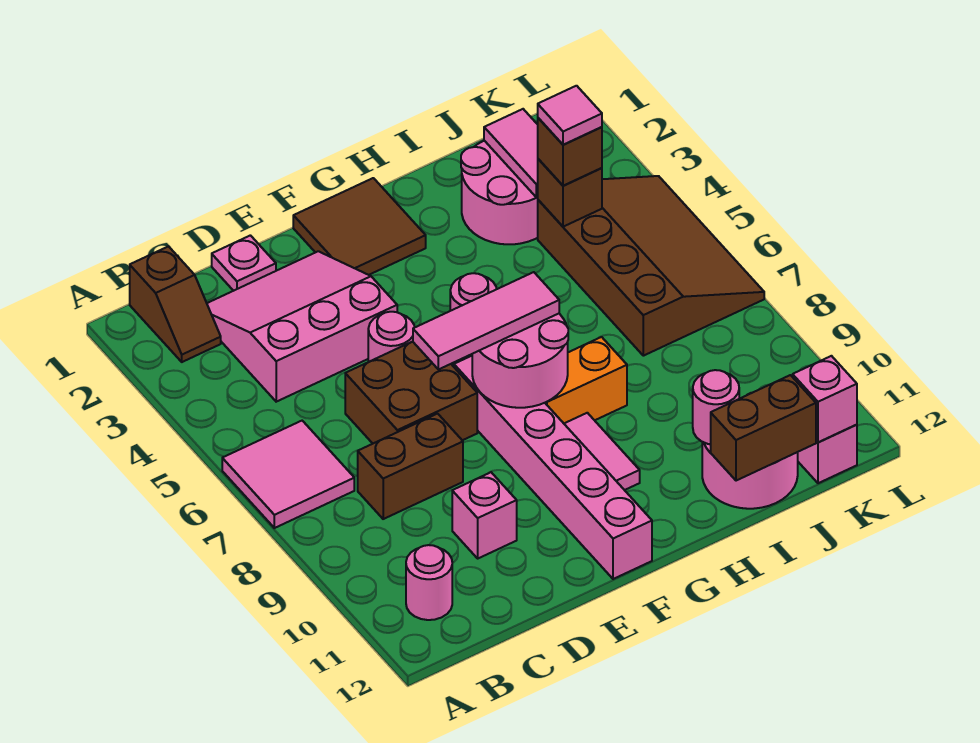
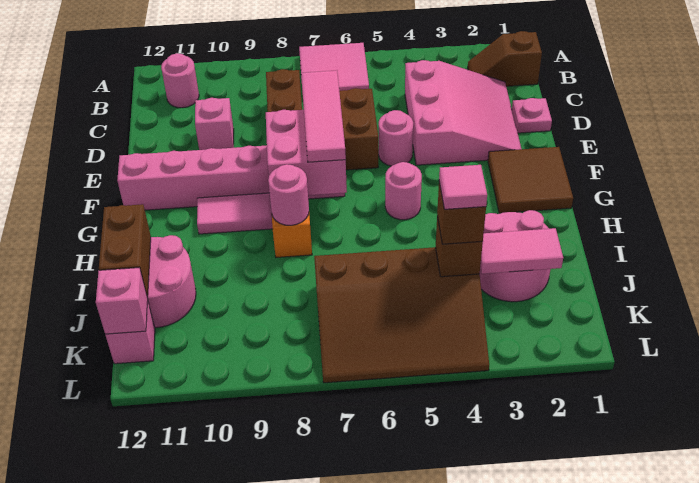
pink round brick F7:G8 level 2 -> pink brick F7:G8 level 2
pink round brick I11 level 2 -> pink round brick H8 level 2

